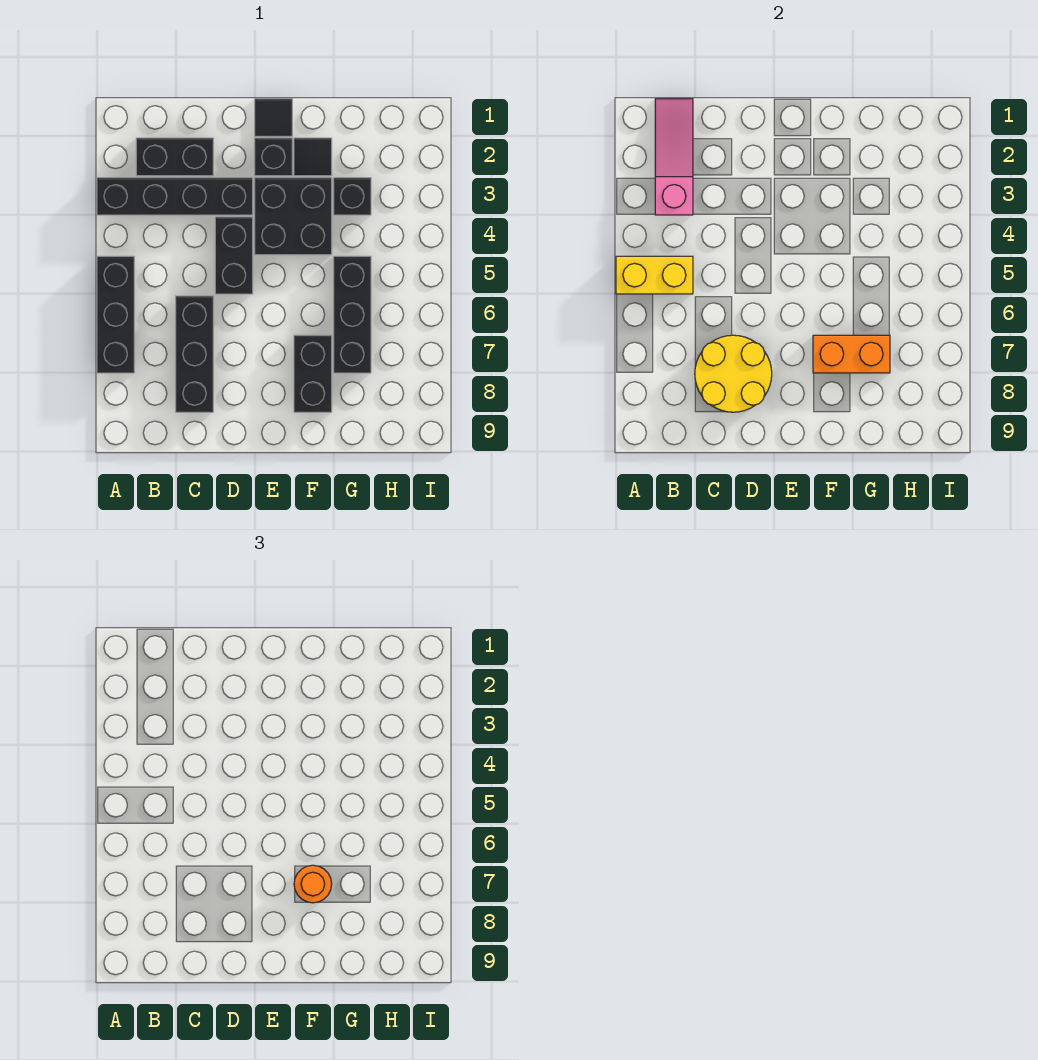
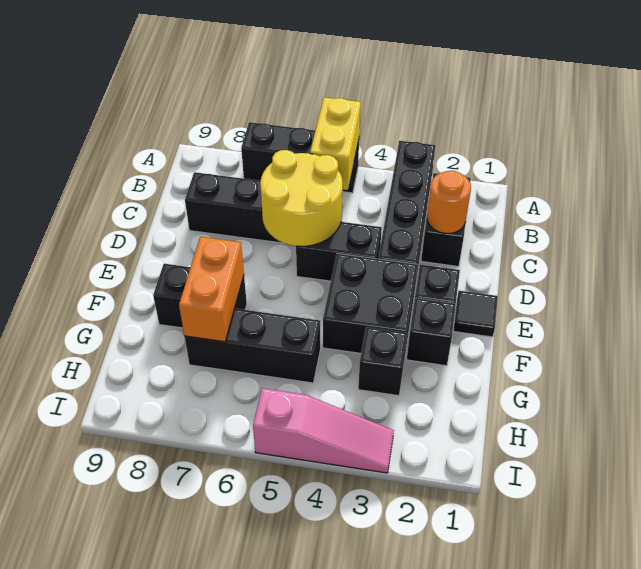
pink slope B1:B3 level 2 top 3 -> pink slope I3:I5 level 1 top 5
yellow round brick C7:D8 level 2 -> yellow round brick C5:D6 level 2
black tile F2 level 1 -> black brick F2 level 1
orange round brick F7 level 3 -> orange round brick C2 level 2

